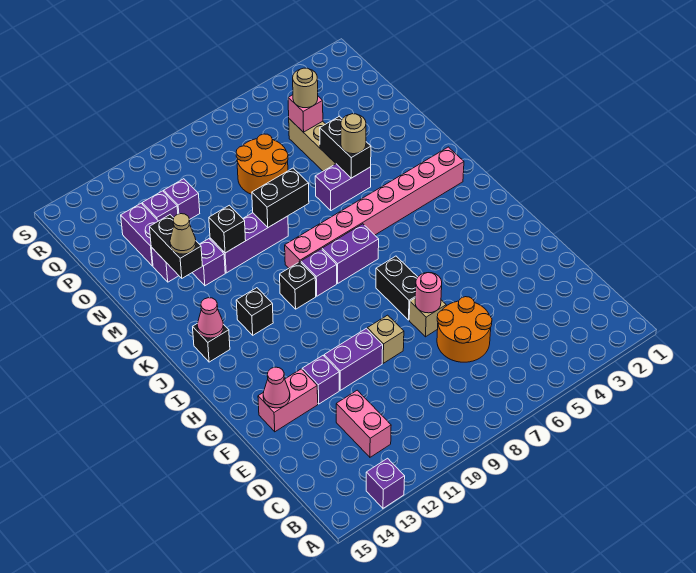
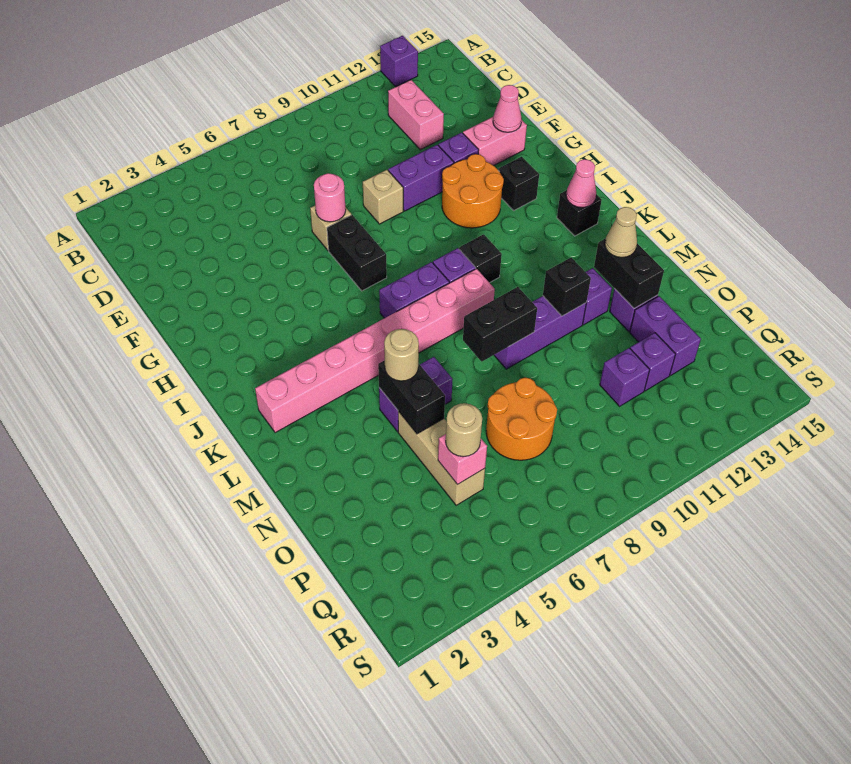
orange round brick D6:E7 level 1 -> orange round brick G11:H12 level 1
black brick J12 level 1 -> black brick H13 level 1

